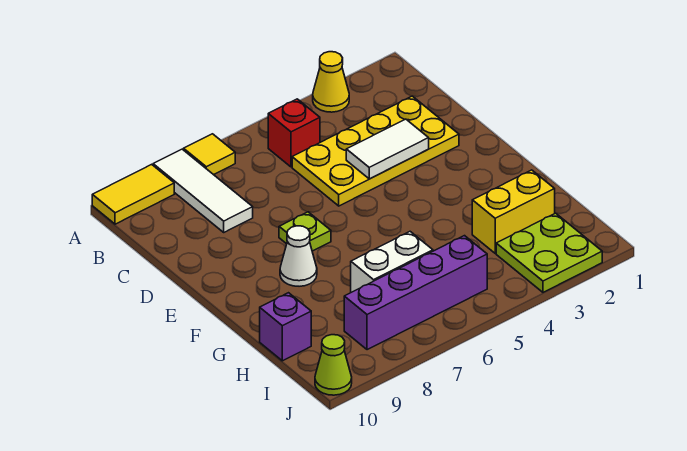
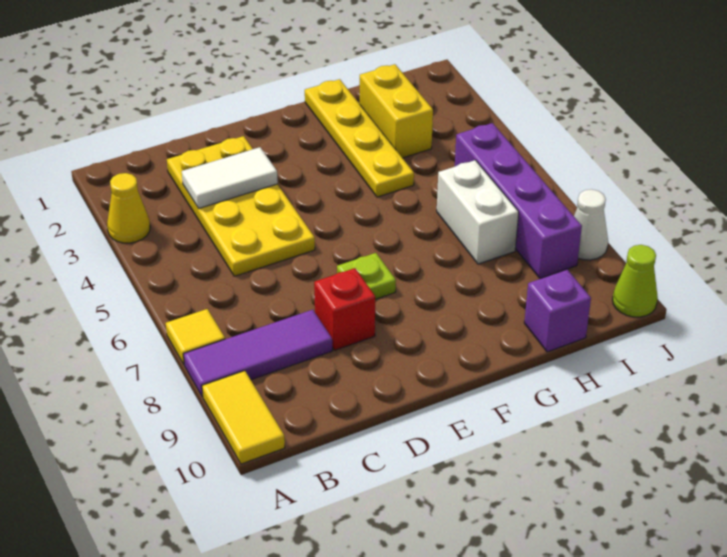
white tile A8:C8 level 1 -> purple tile A8:C8 level 1
red brick B5 level 1 -> red brick D8 level 1
white tile D3:D4 level 2 -> white tile C3:D3 level 2
white cone F8 level 1 -> white cone J8 level 1
none -> yellow plate G1:G4 level 1
lime plate I2:J3 level 1 -> none

